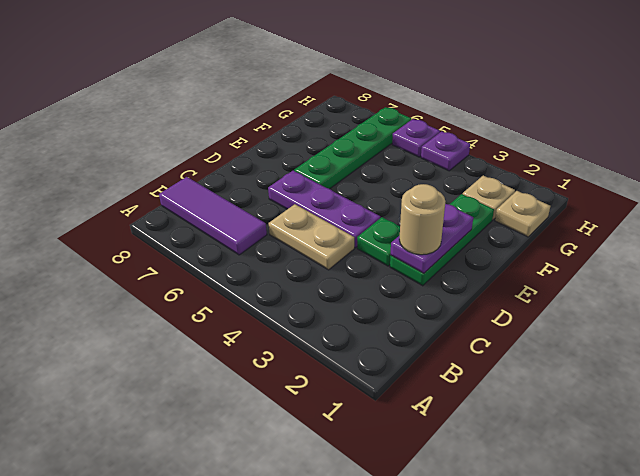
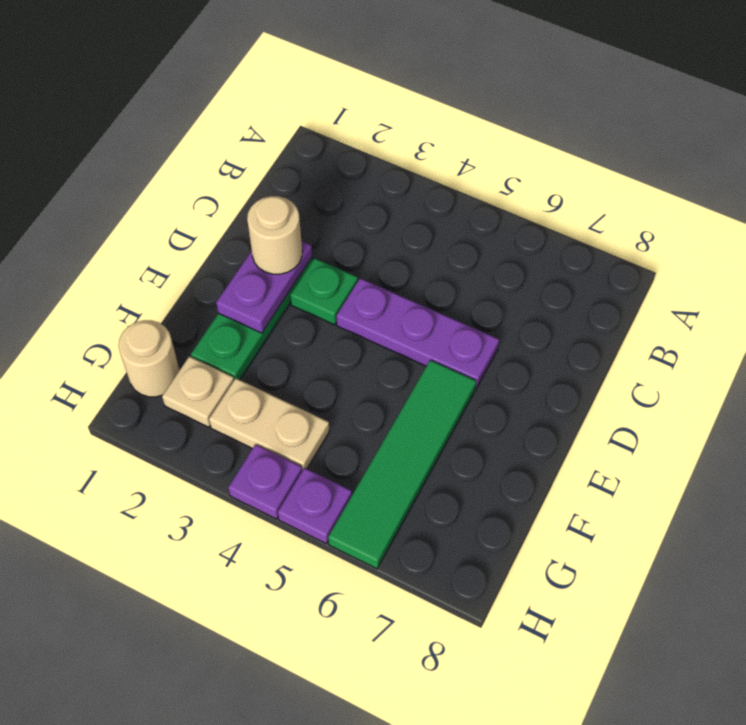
purple tile B6:B8 level 1 -> none
tan plate C4:C5 level 1 -> tan plate G3:G4 level 1
green plate E6:H6 level 1 -> green tile E6:H6 level 1
tan plate G1 level 1 -> tan round brick G1 level 1

